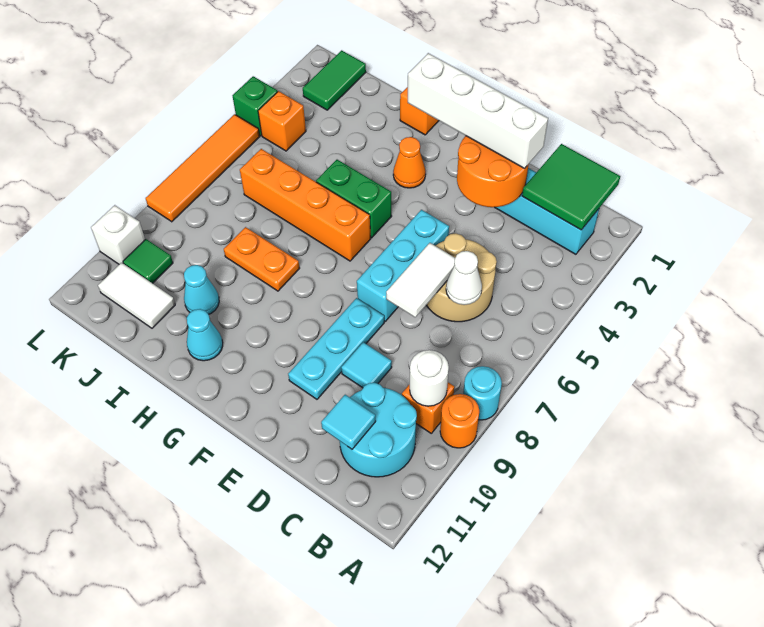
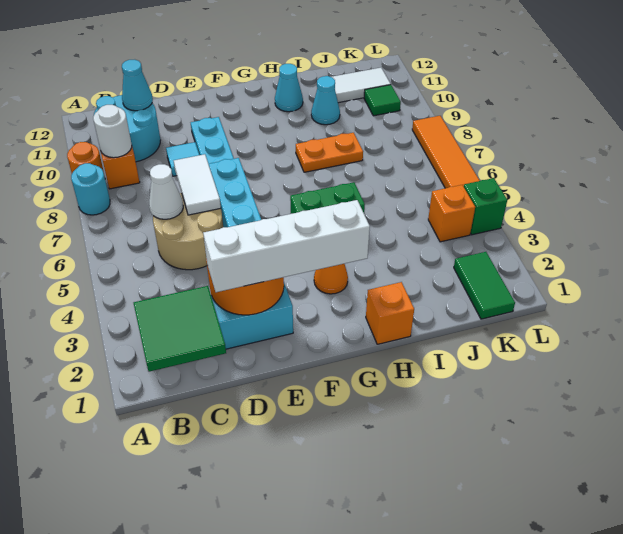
cyan tile C11 level 2 -> cyan cone C11 level 2
orange brick G6:J6 level 1 -> none
white brick L10 level 1 -> none

